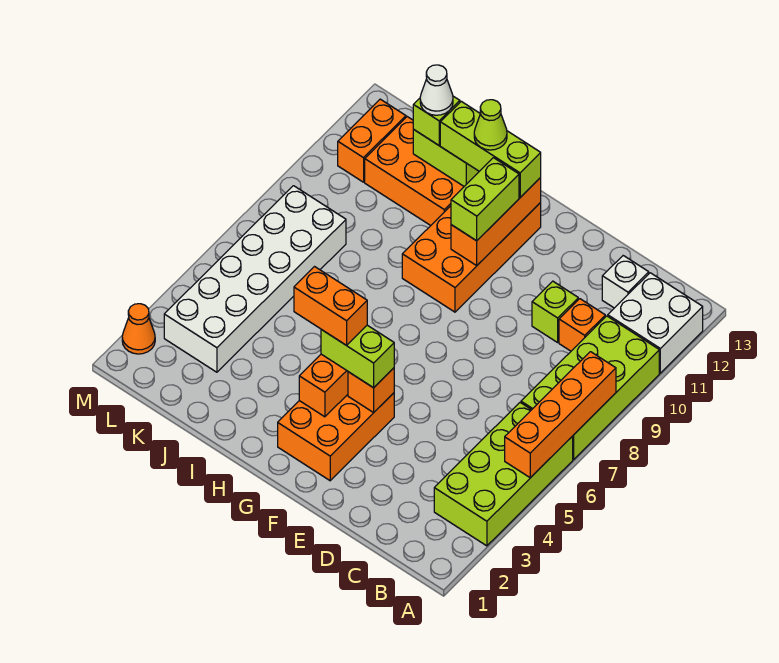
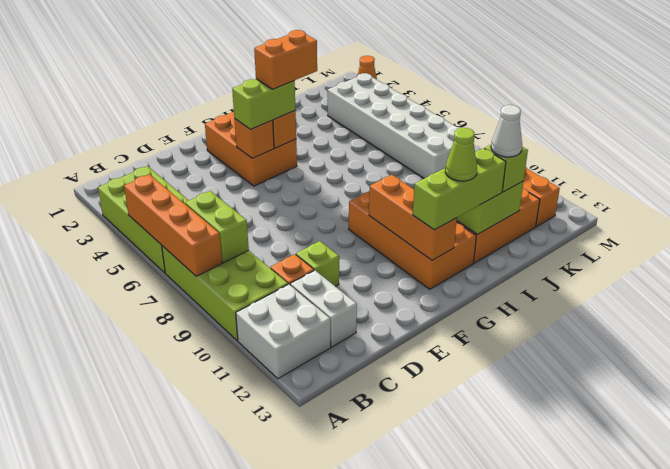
white brick C12 level 1 -> white brick C11:C12 level 1
lime brick G10:G11 level 3 -> lime brick B7:B8 level 2

